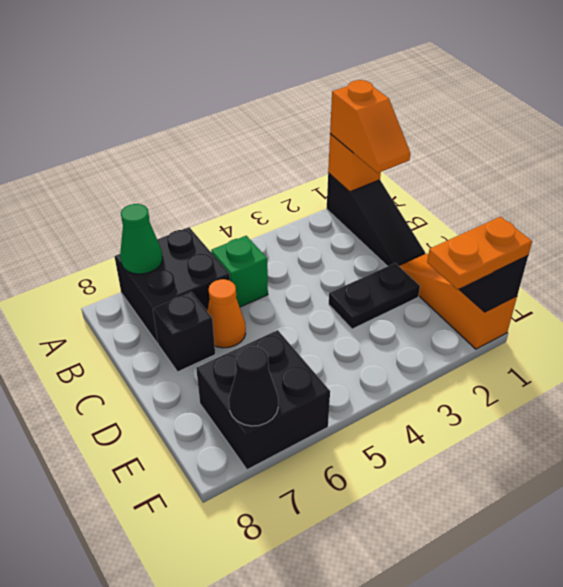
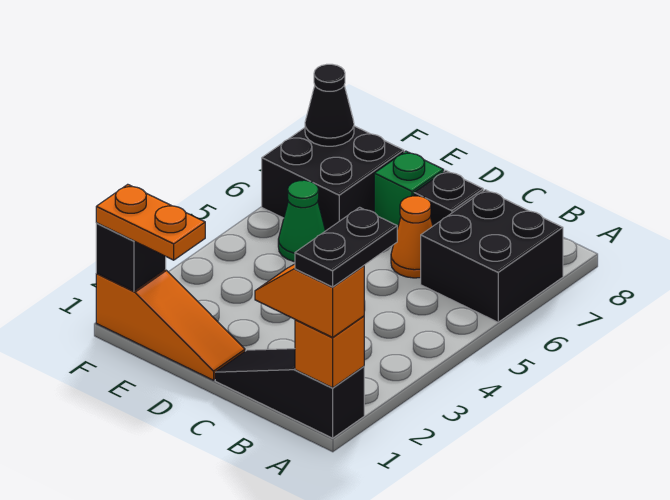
green cone A7 level 2 -> green cone E5 level 1
green brick B5 level 1 -> green brick D7 level 1
black plate D2:D3 level 1 -> black plate A1:A2 level 4
orange plate F1:F2 level 3 -> orange plate E1:F1 level 3

